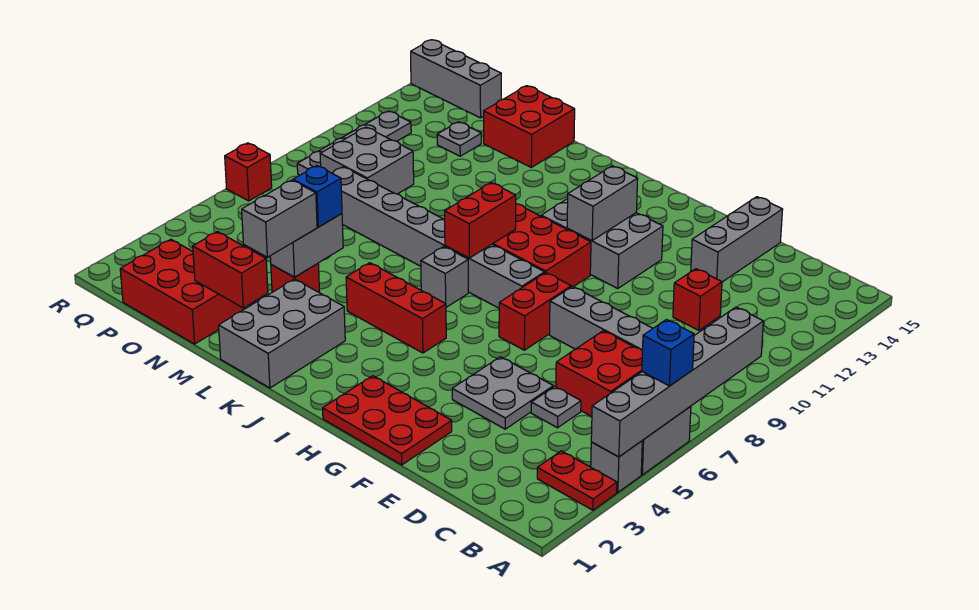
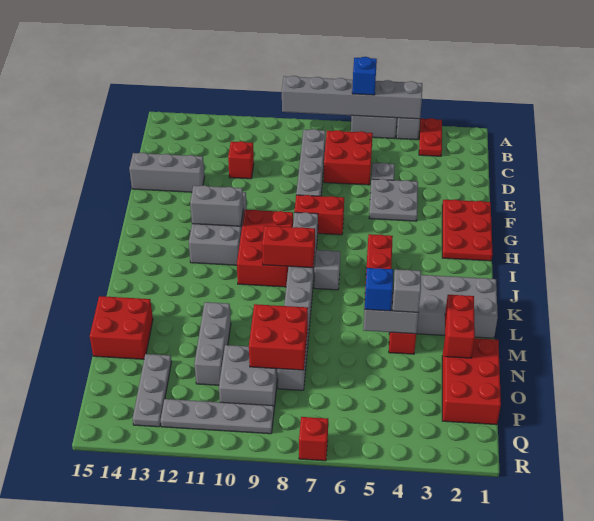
grey brick M3:M4 level 3 -> grey brick M4 level 3
none -> red brick N8:O9 level 2
grey plate O13 level 1 -> grey plate O13:Q13 level 1
grey brick P15:R15 level 1 -> grey brick M11:O11 level 1

